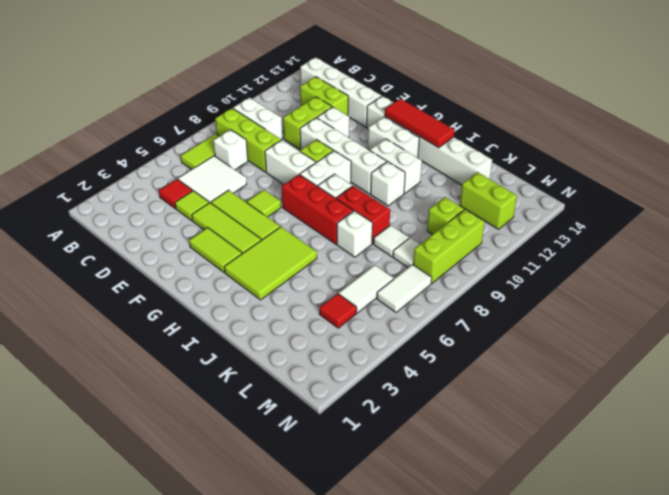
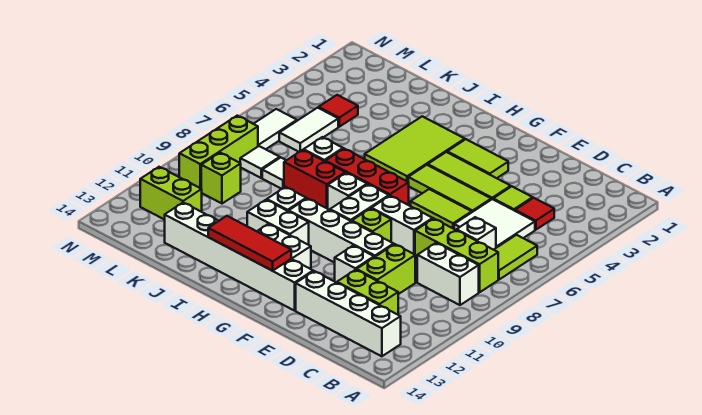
lime tile F6 level 1 -> lime tile E6:F6 level 1

